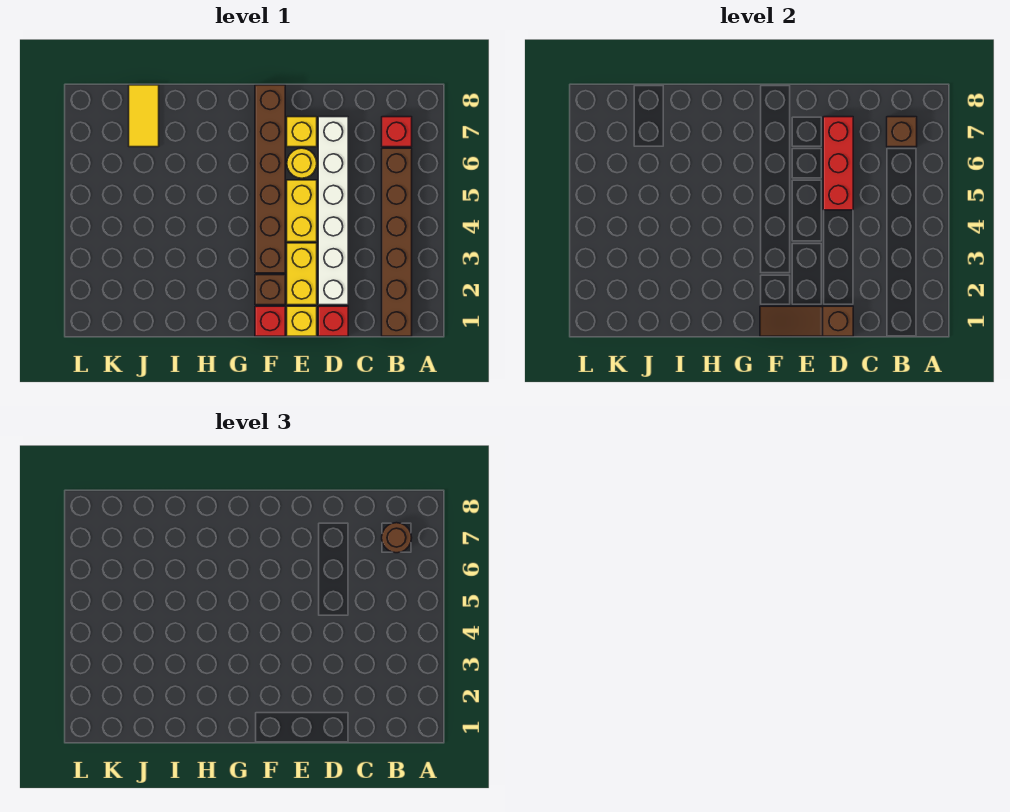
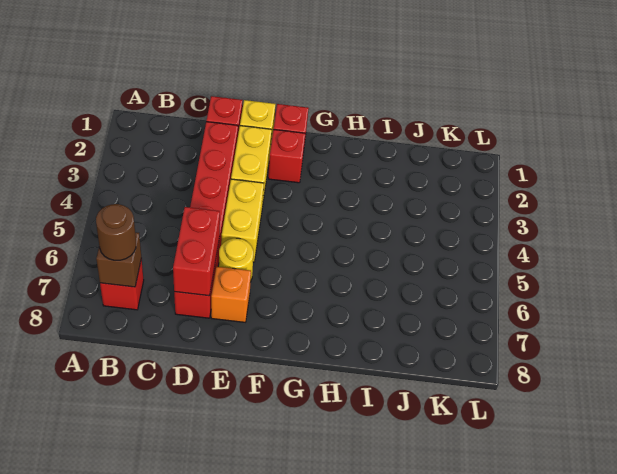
brown brick B1:B6 level 1 -> none
brown slope D1:F1 level 2 top D -> none
white brick D2:D7 level 1 -> red brick D2:D7 level 1
red brick D5:D7 level 2 -> red brick D6:D7 level 2
yellow brick E7 level 1 -> orange brick E7 level 1
brown brick F2 level 1 -> red brick F2 level 1
brown brick F3:F8 level 1 -> none
yellow tile J7:J8 level 1 -> none

